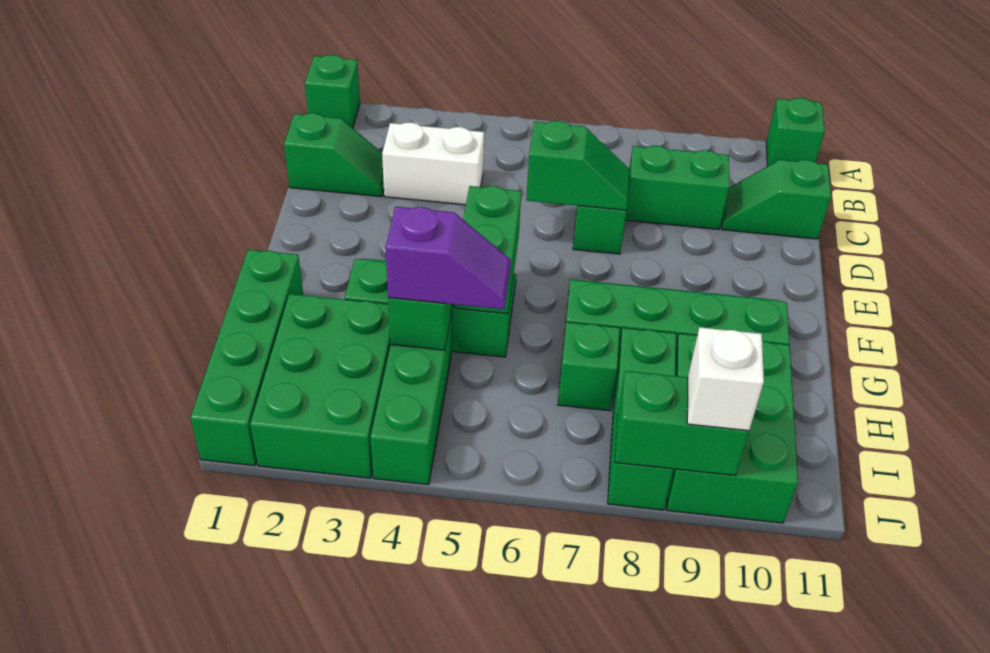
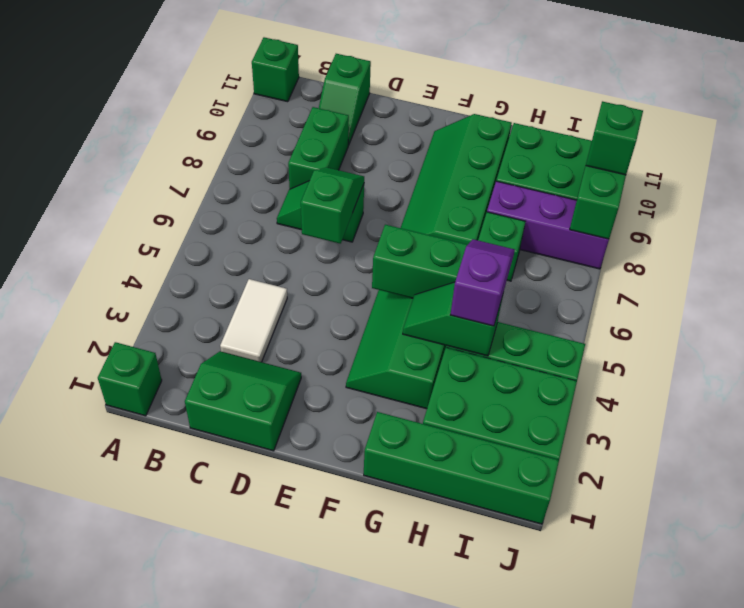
green slope C1:C2 level 1 top 1 -> green slope C1:D2 level 1 top 1
white brick C3:C4 level 1 -> white tile C3:C4 level 1
green brick H8:J8 level 1 -> purple brick H8:J8 level 1
white brick J9 level 3 -> green brick J9 level 3

